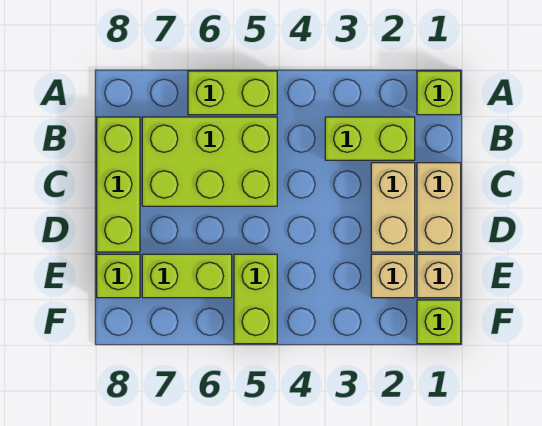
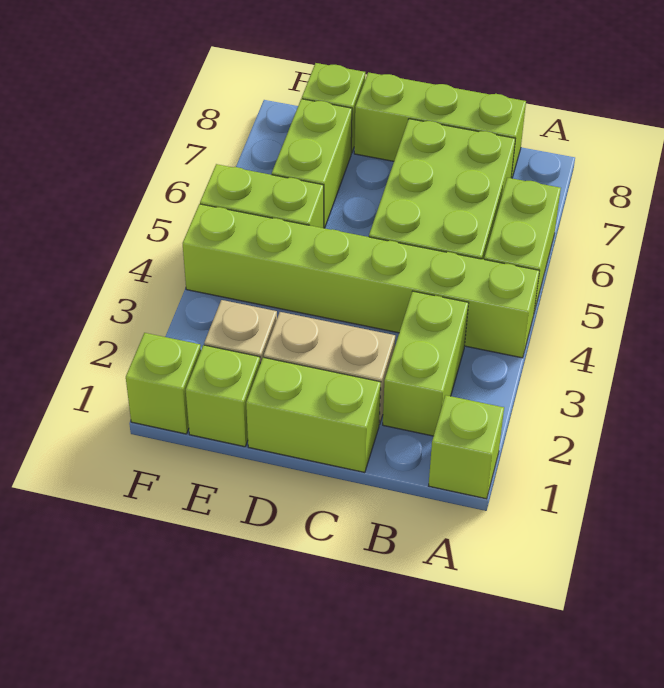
none -> lime brick A4:F4 level 1
tan brick C1:D1 level 1 -> lime brick C1:D1 level 1
tan brick E1 level 1 -> lime brick E1 level 1

